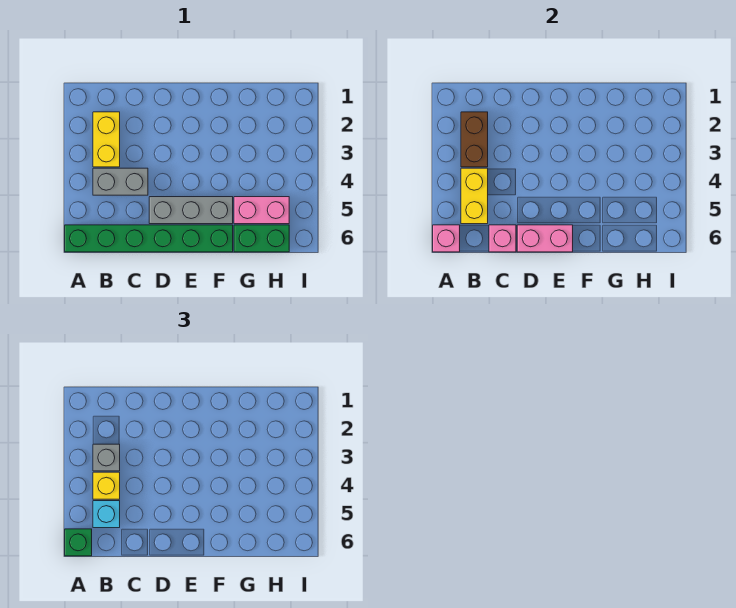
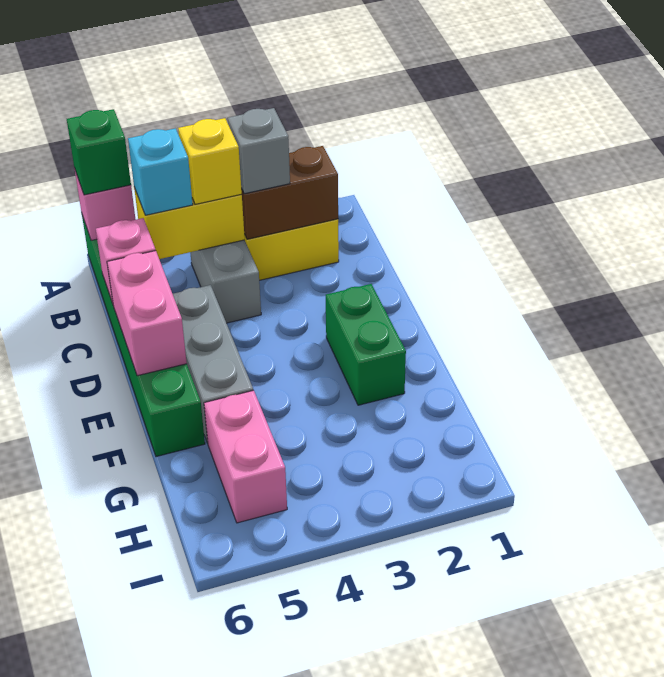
green brick G6:H6 level 1 -> green brick E2:F2 level 1

